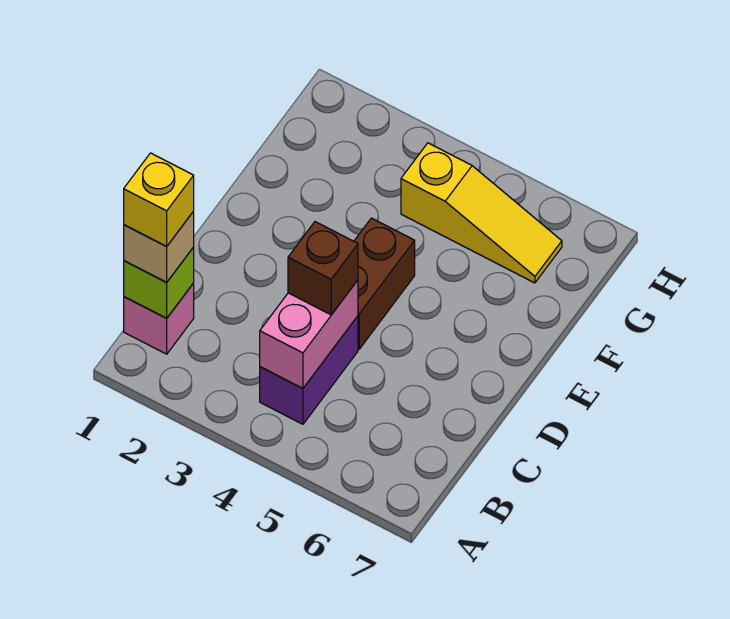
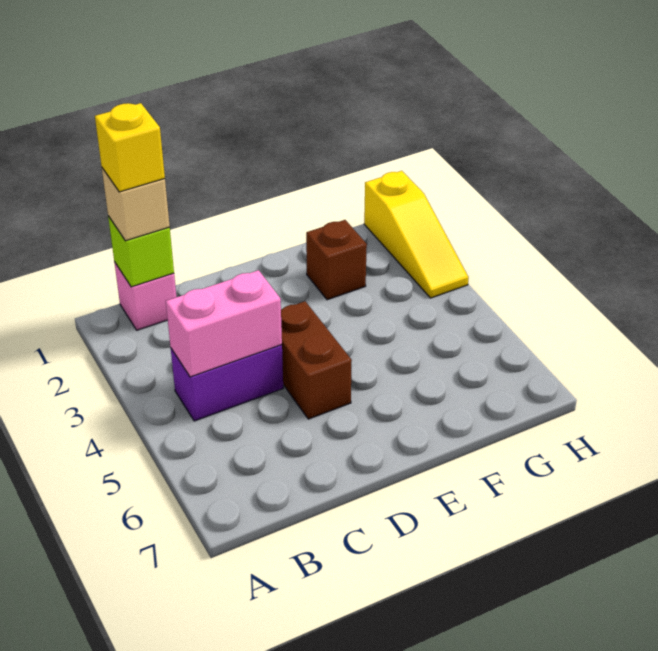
brown brick C4 level 3 -> brown brick F2 level 1
brown brick D4:E4 level 1 -> brown brick D4:D5 level 1
yellow slope G4:G6 level 1 top 4 -> yellow slope H1:H3 level 1 top 1

